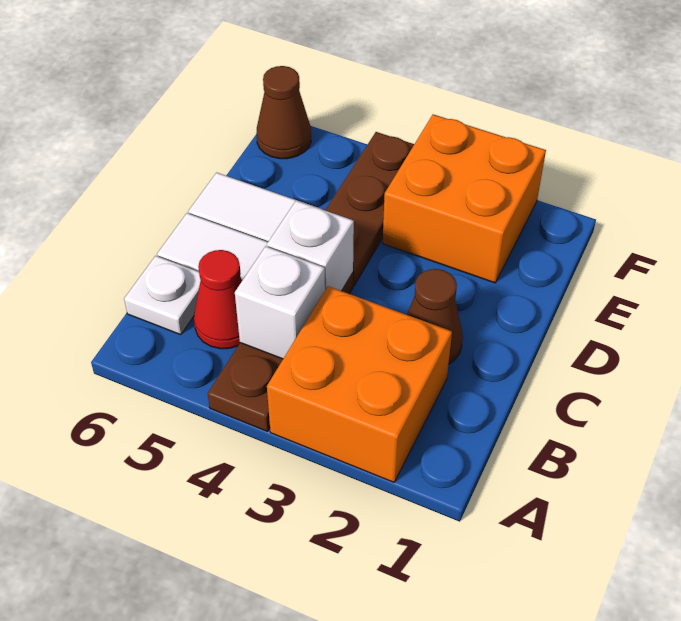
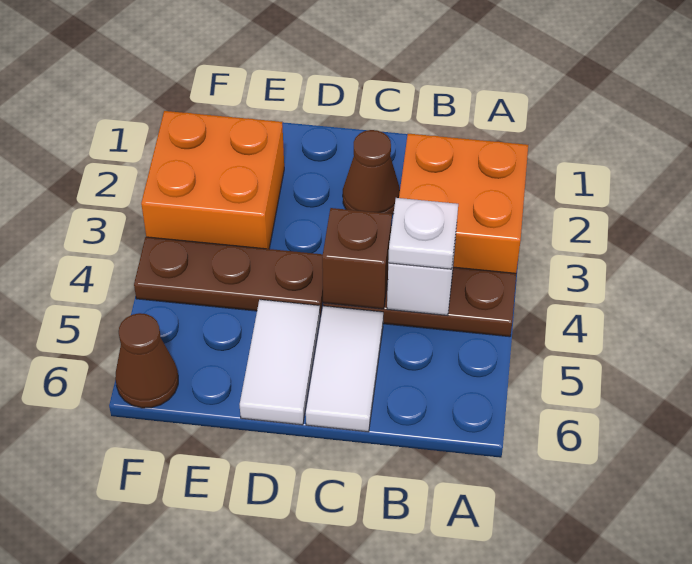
red cone B5 level 1 -> none
white plate B6 level 1 -> white plate B4 level 3
white brick C4 level 2 -> brown brick C4 level 2

